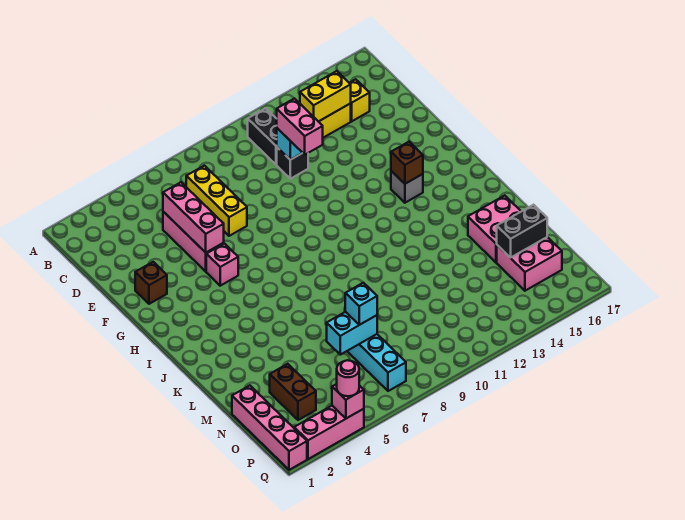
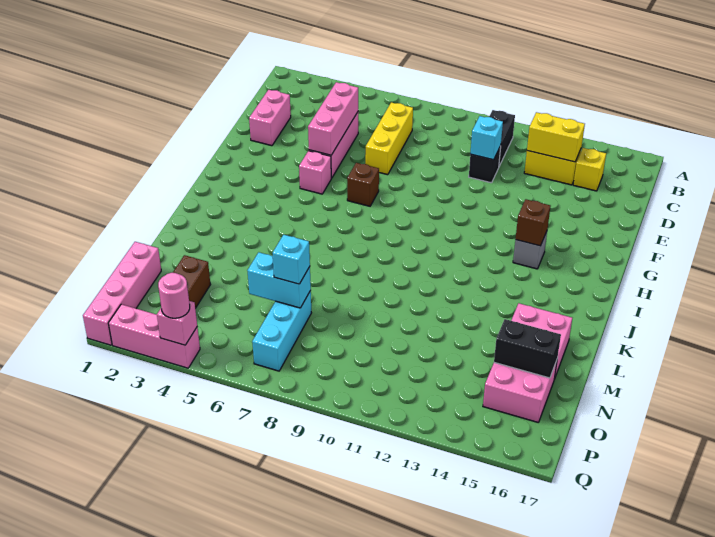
pink brick D11:E11 level 3 -> pink brick D2:E2 level 1
brown brick F2 level 1 -> brown brick G7 level 1

